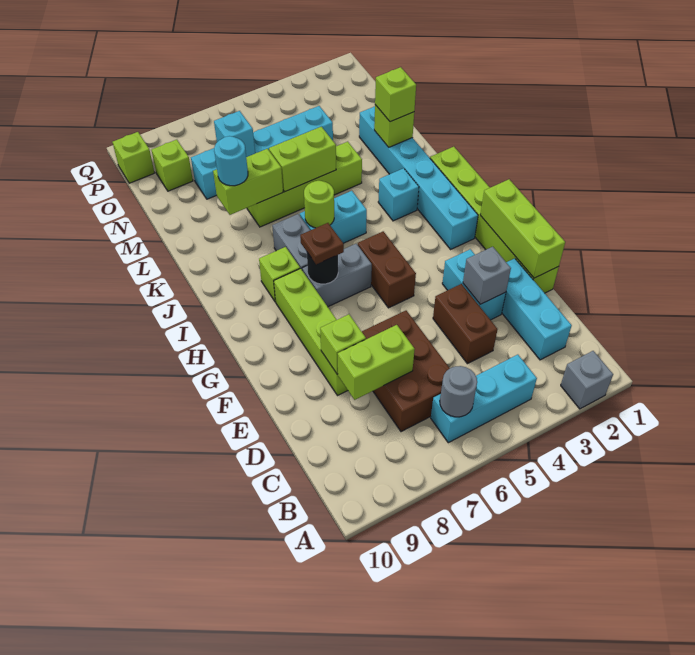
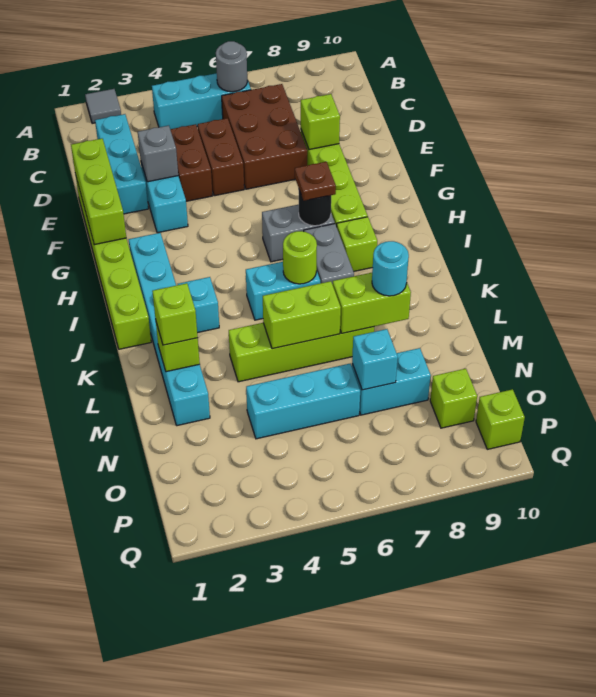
grey brick A2 level 1 -> grey tile A2 level 1
lime brick D7:D8 level 2 -> none
brown brick G5:H5 level 1 -> brown brick D5:E5 level 1

